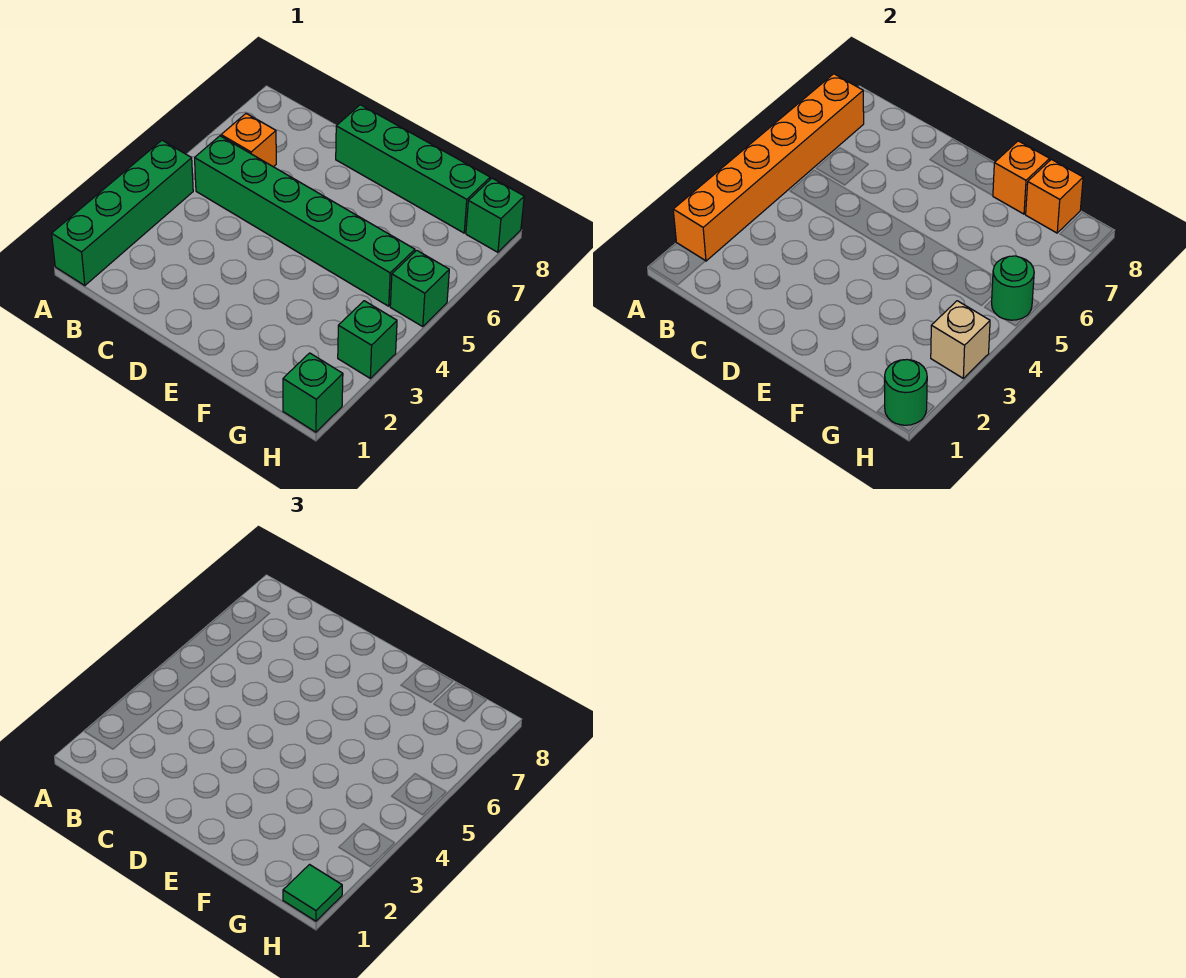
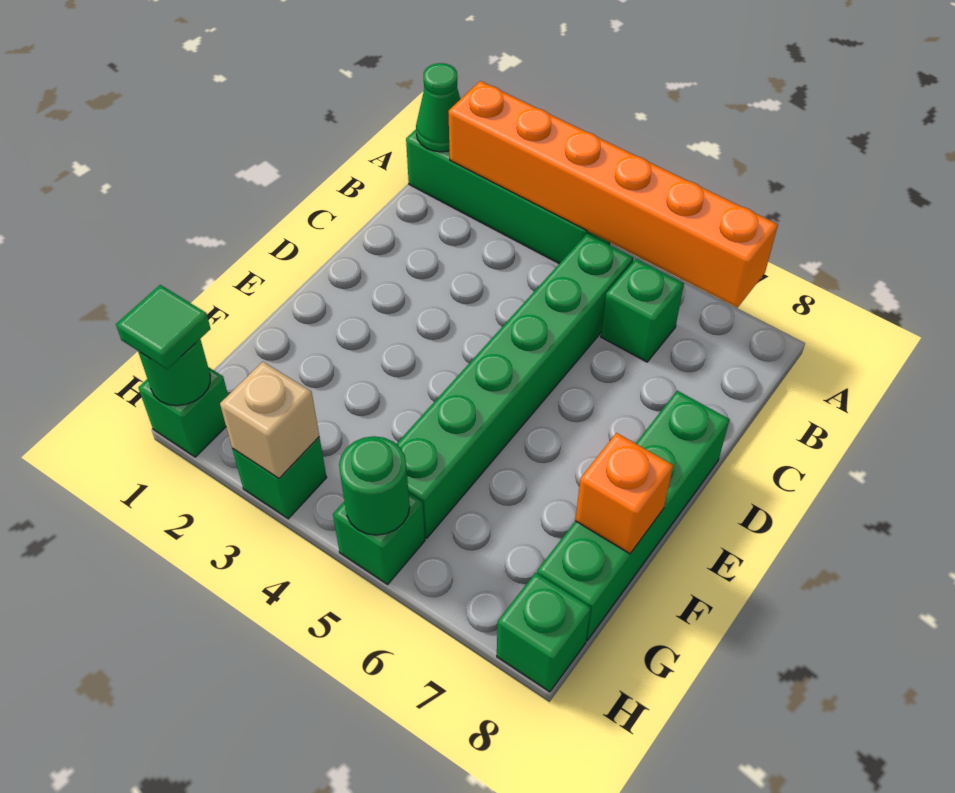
none -> green cone A1 level 2
orange brick B6 level 1 -> green brick B6 level 1
orange brick G8 level 2 -> none

